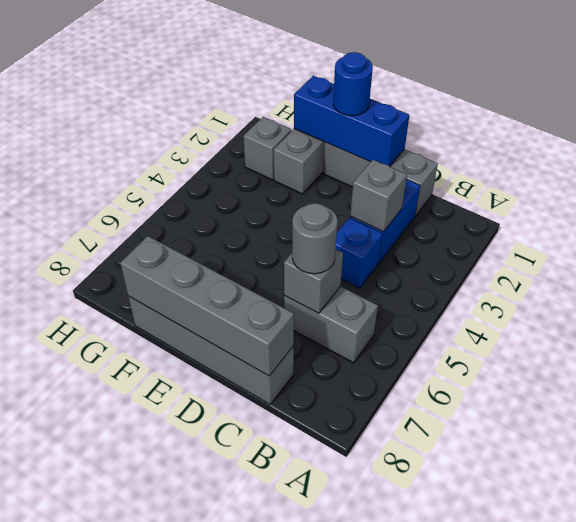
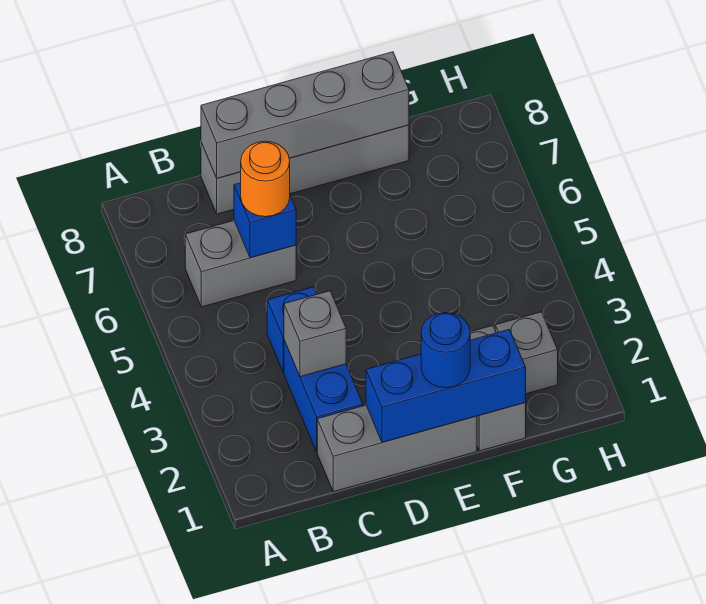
grey brick C6 level 2 -> blue brick C6 level 2
grey round brick C6 level 3 -> orange round brick C6 level 3

